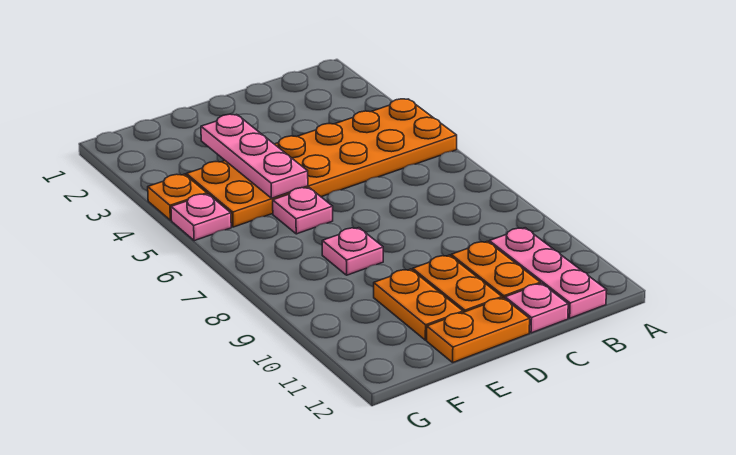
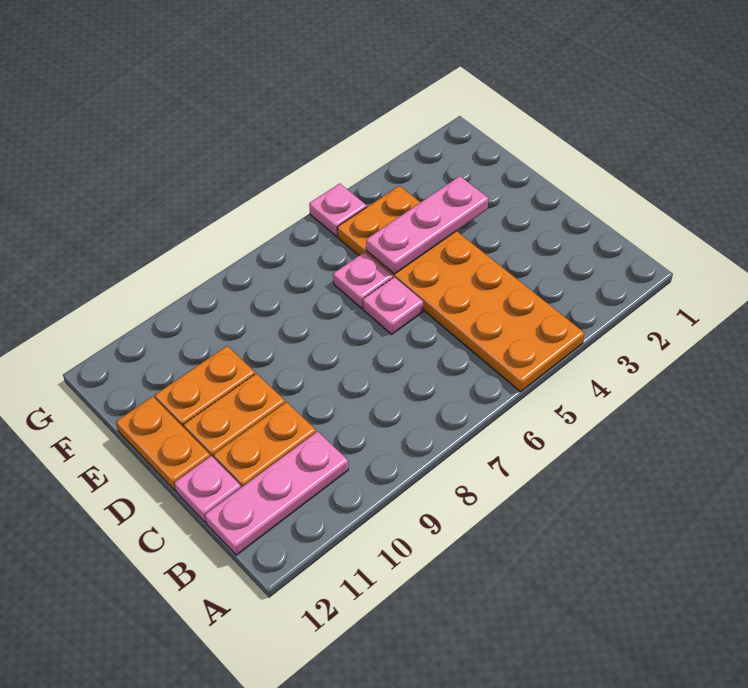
pink plate E8 level 1 -> pink plate D6 level 1
orange plate G4 level 1 -> none

